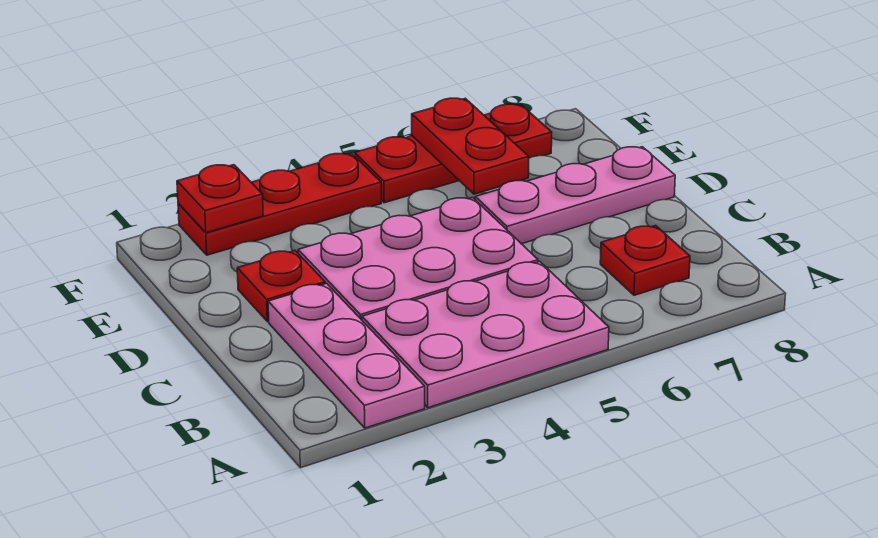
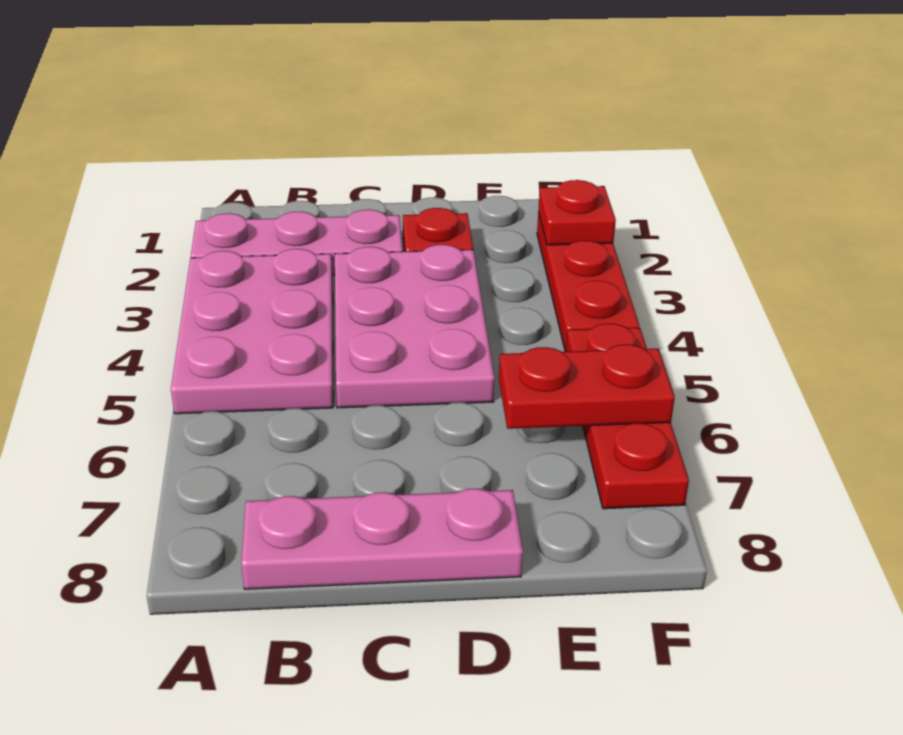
red plate B7 level 1 -> none
pink plate D6:D8 level 1 -> pink plate B8:D8 level 1

